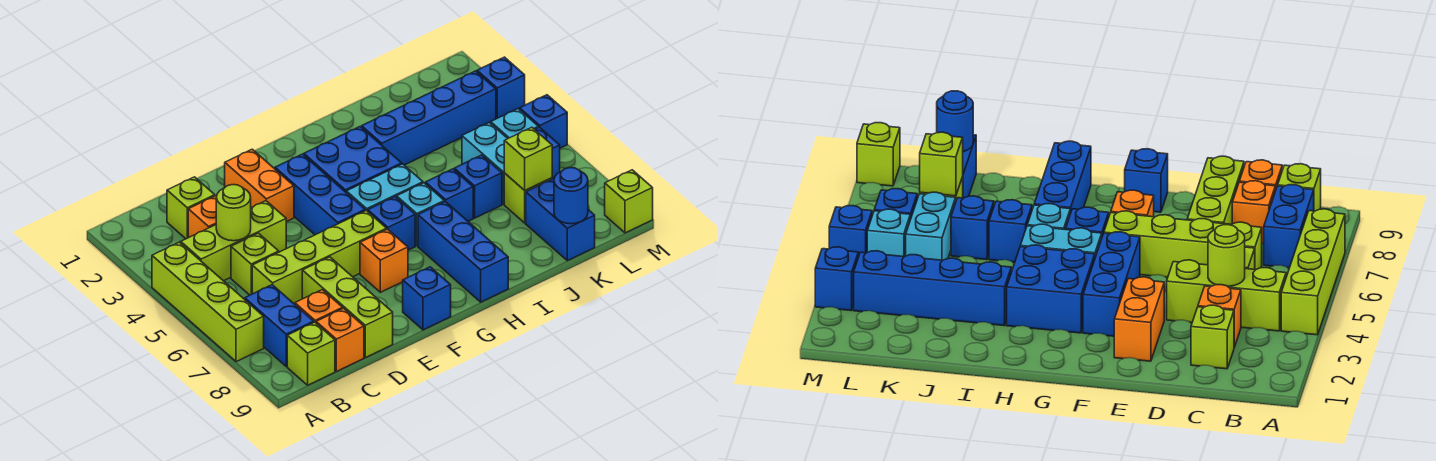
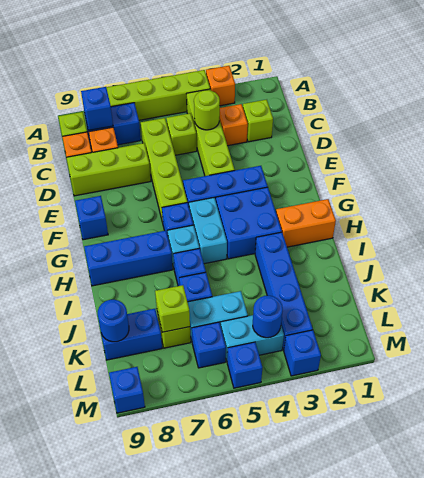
lime brick B4:D4 level 1 -> lime brick B4:E4 level 1
none -> blue brick B8 level 2
orange brick E2:E3 level 1 -> orange brick H1:H2 level 1
orange brick F7 level 1 -> orange brick A3 level 1
none -> blue round brick L4 level 2
cyan brick L5 level 1 -> cyan brick L4:L5 level 1
lime brick M9 level 1 -> blue brick M9 level 1

